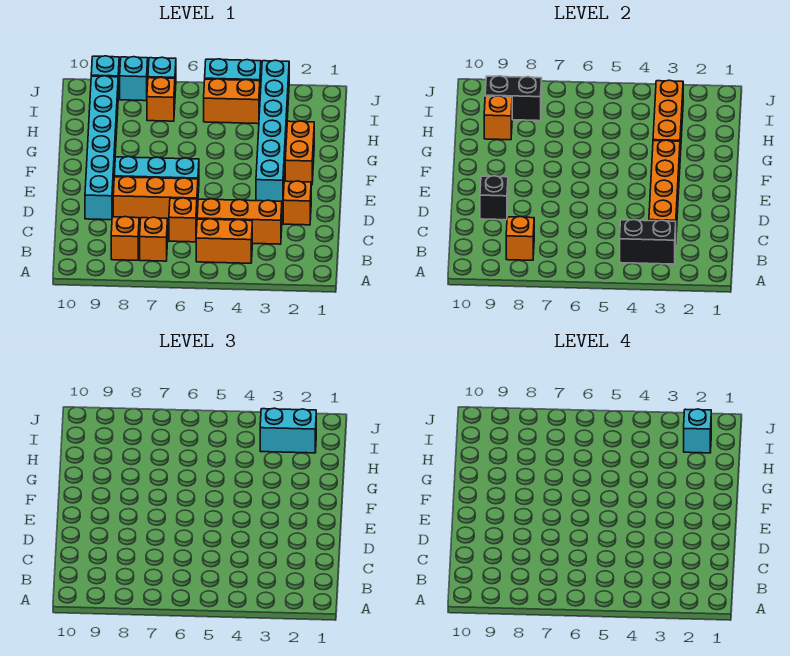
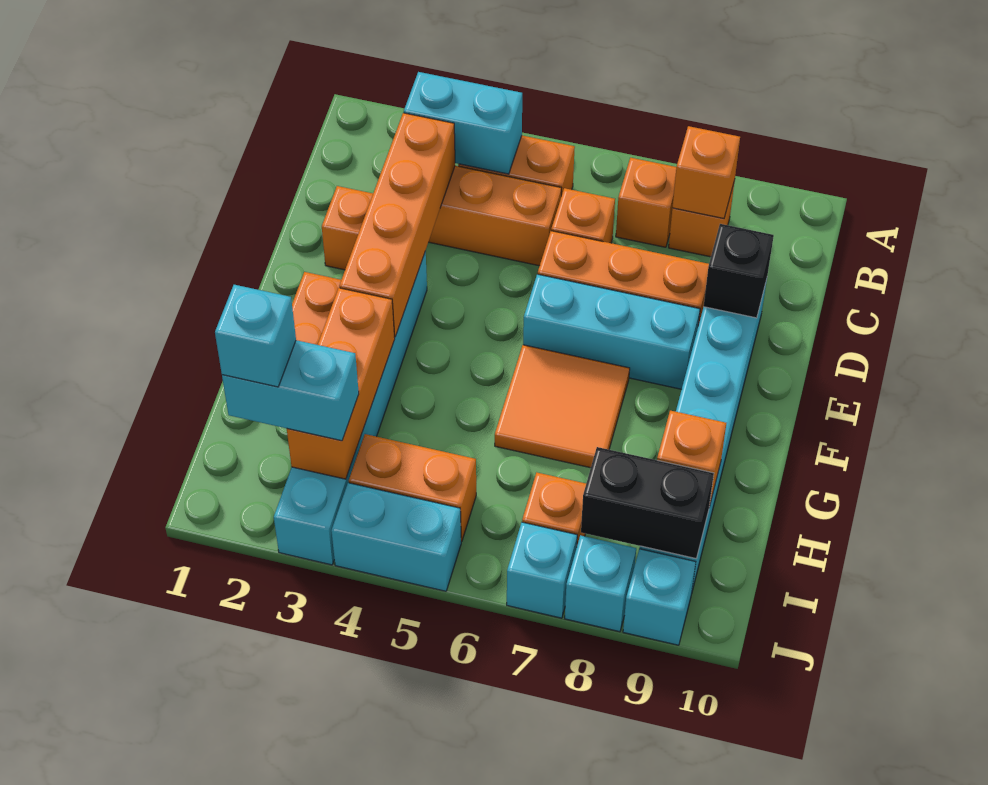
black brick B3:B4 level 2 -> cyan brick B3:B4 level 2
none -> orange tile F6:G7 level 1

